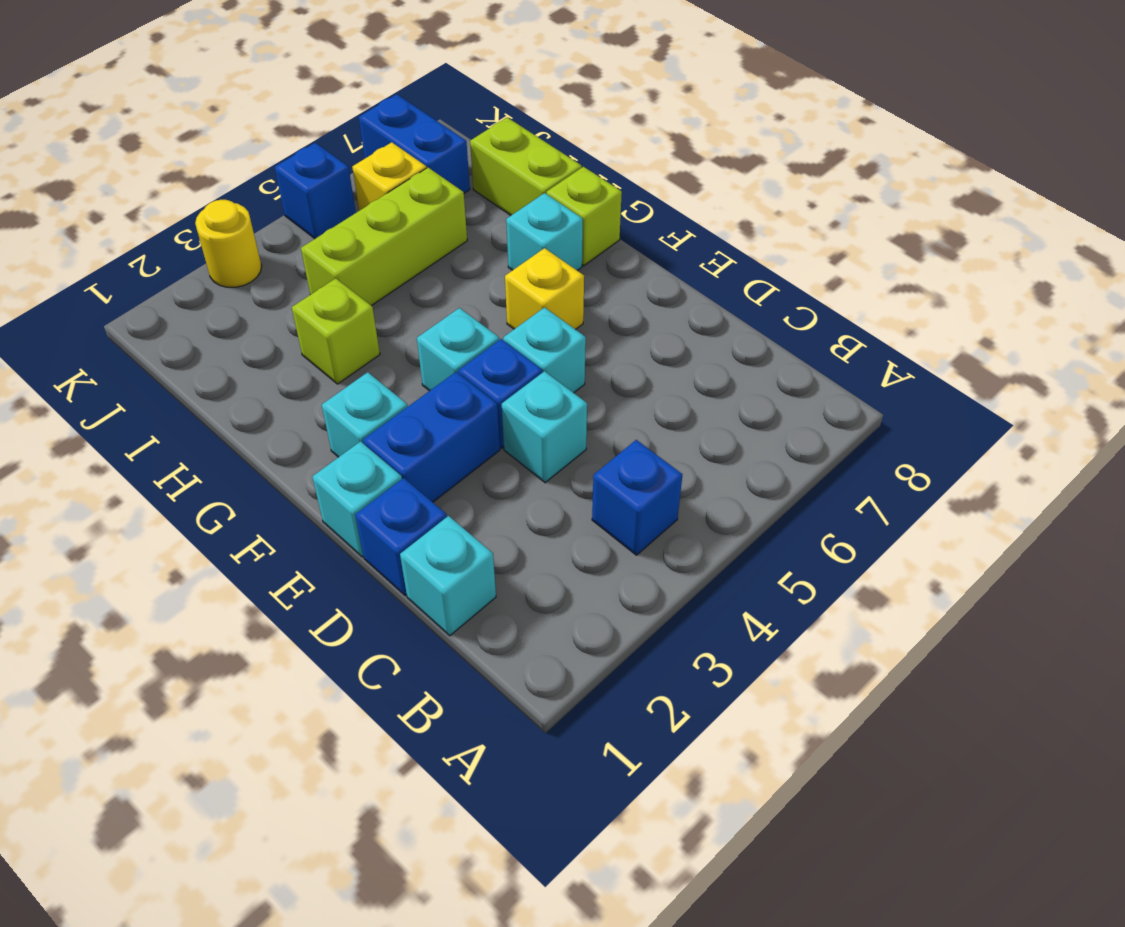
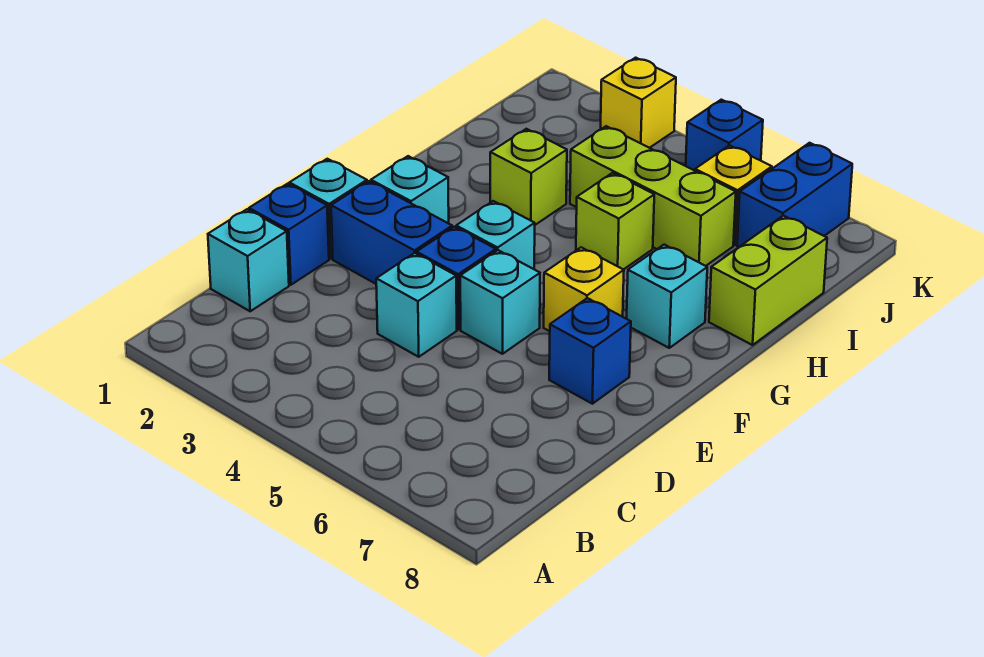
blue brick B4 level 1 -> blue brick E7 level 1
lime brick G8 level 1 -> lime brick H5 level 1
yellow round brick K3 level 1 -> yellow brick K3 level 1

